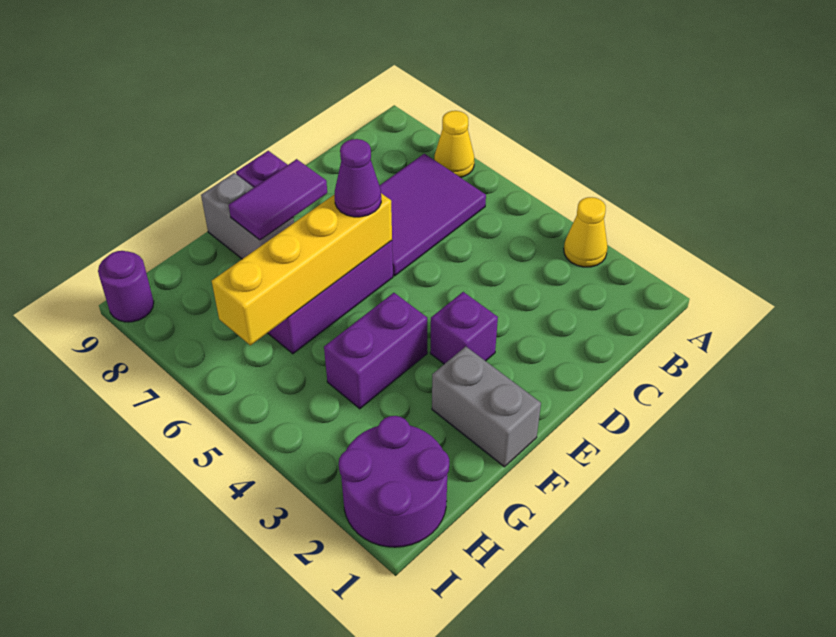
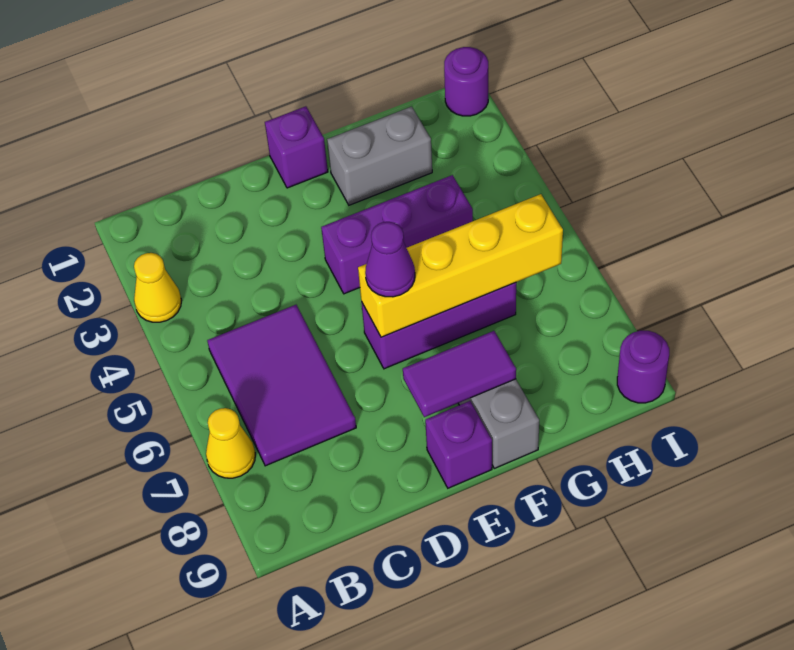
purple tile B6:D7 level 1 -> purple tile B5:C7 level 1
purple brick E3 level 1 -> purple brick E1 level 1
grey brick F1:F2 level 1 -> grey brick F2:G2 level 1
purple brick F4:G4 level 1 -> purple brick E4:G4 level 1
purple round brick H1:I2 level 1 -> purple round brick I1 level 1

